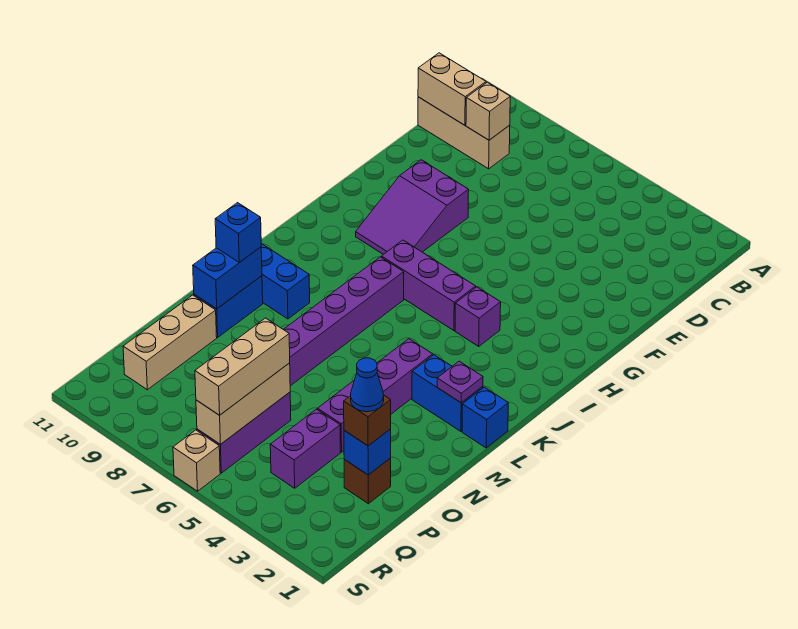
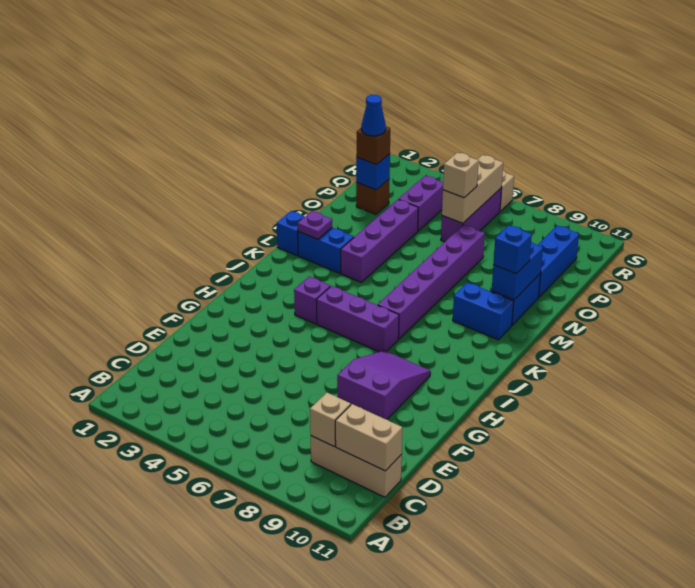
tan brick O10:Q10 level 1 -> blue brick O10:Q10 level 1
tan brick P6:R6 level 3 -> tan brick P6 level 3

